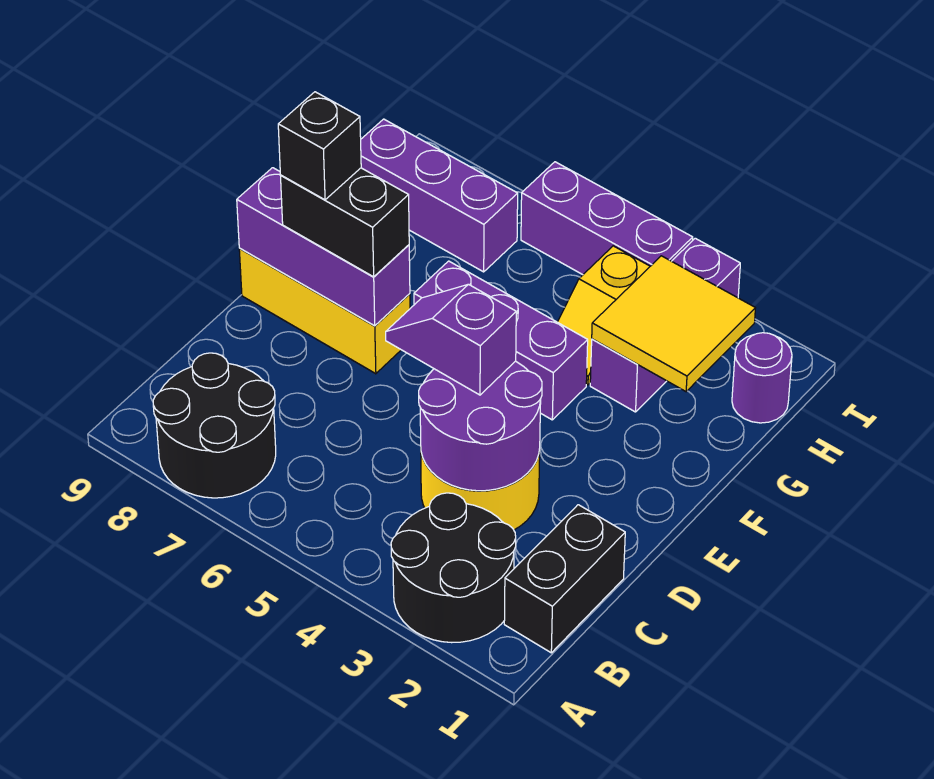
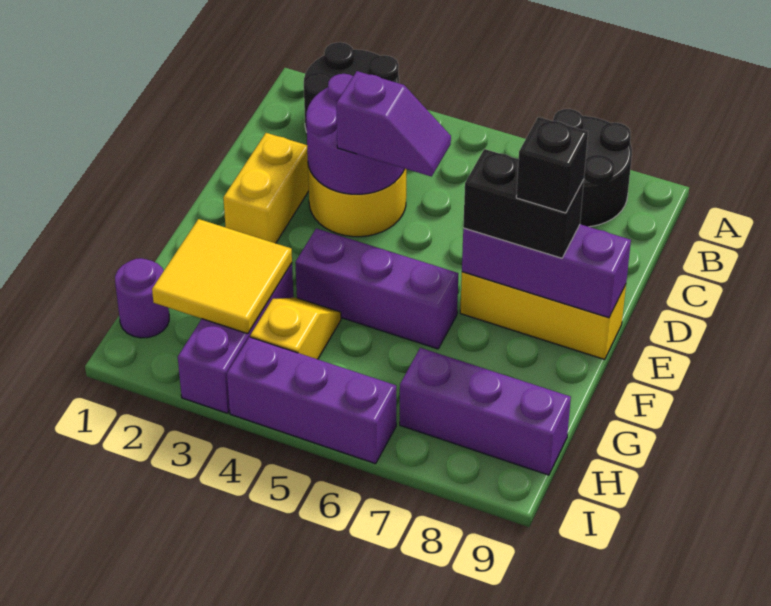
black brick B1:C1 level 1 -> none
none -> yellow brick D2:E2 level 1

